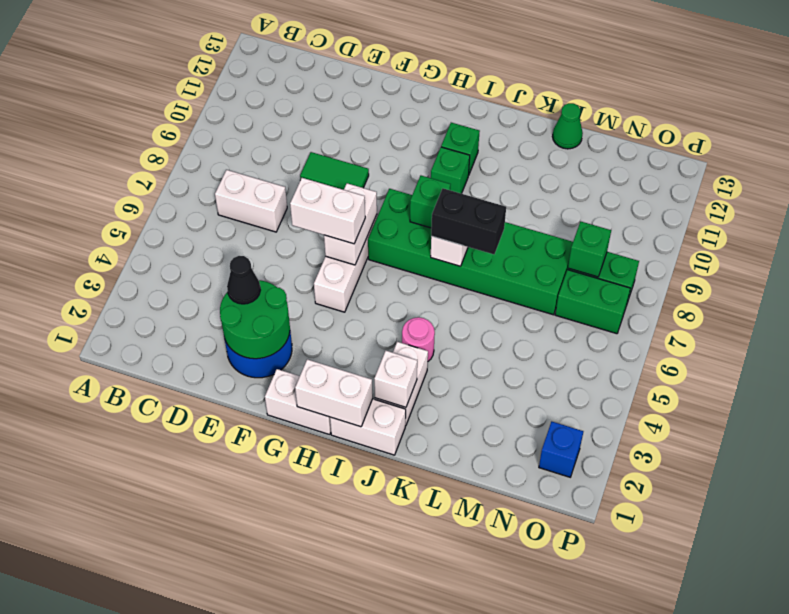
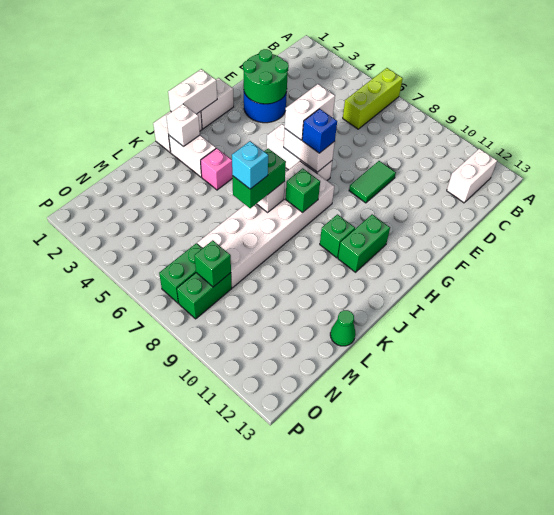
none -> lime brick A6:C6 level 1
white brick C7:D7 level 1 -> white brick B12:C12 level 1
black cone E3 level 3 -> none
green brick H7:M8 level 1 -> white brick H7:M8 level 1
green brick I11 level 1 -> green brick H11:I11 level 1
pink round brick J4 level 1 -> pink brick J4 level 1
black brick J7:K7 level 3 -> green brick J7:K7 level 3
none -> cyan brick K7 level 4
blue brick O2 level 1 -> blue brick G7 level 3

